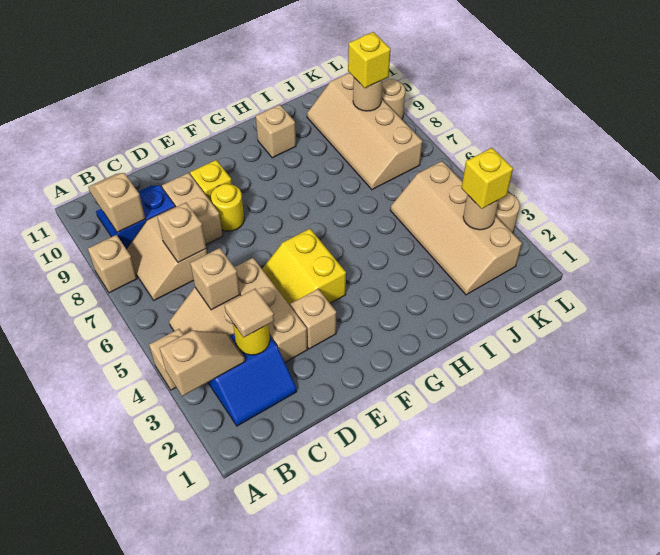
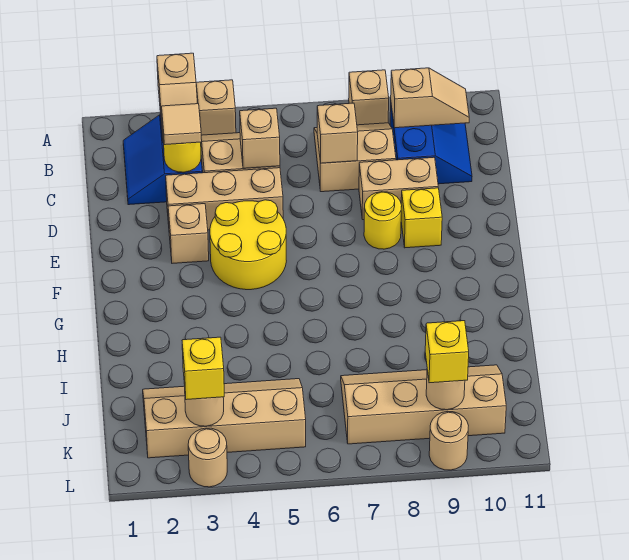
yellow slope E4:F5 level 1 top F -> yellow round brick E4:F5 level 1
tan brick H10 level 1 -> none

